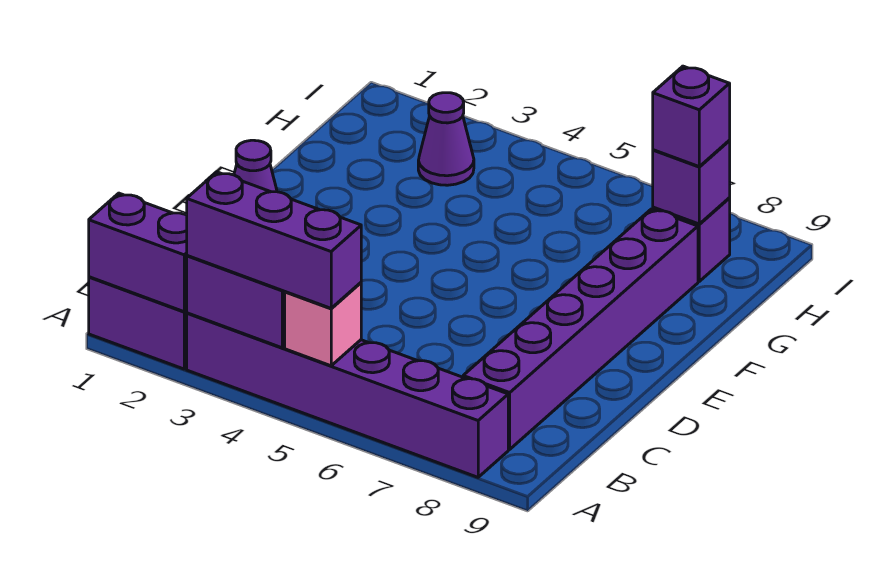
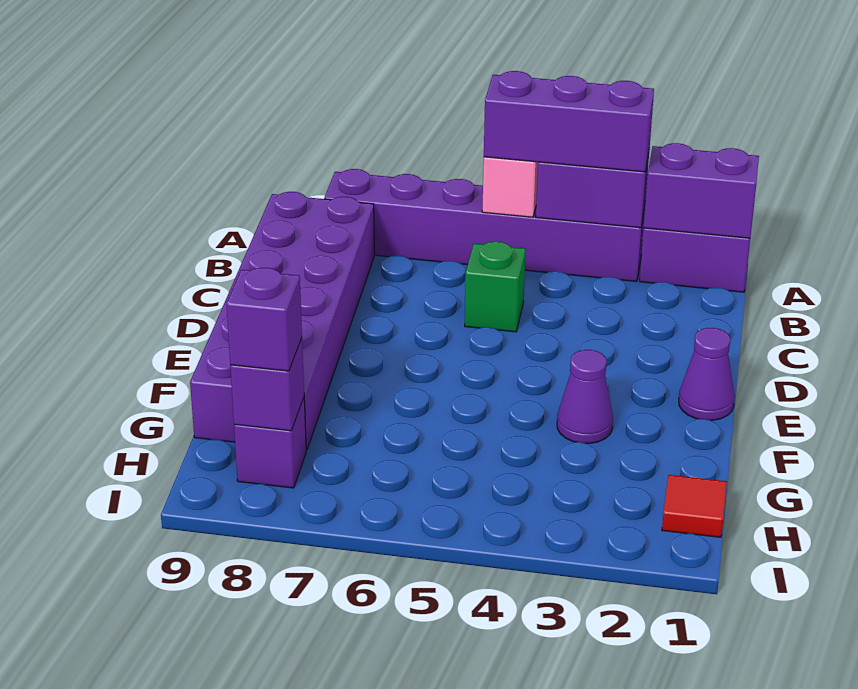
purple brick B8:G8 level 1 -> purple brick B8:G9 level 1
none -> green brick C5 level 1
none -> red tile H1 level 1
purple cone H3 level 1 -> purple cone F3 level 1

